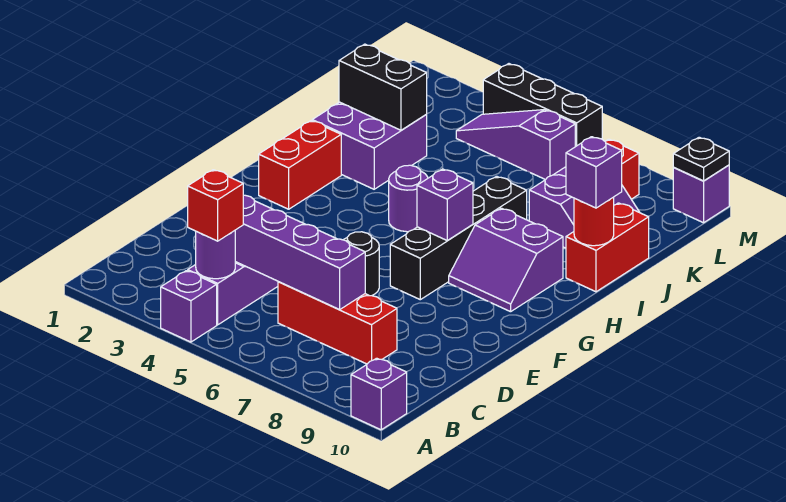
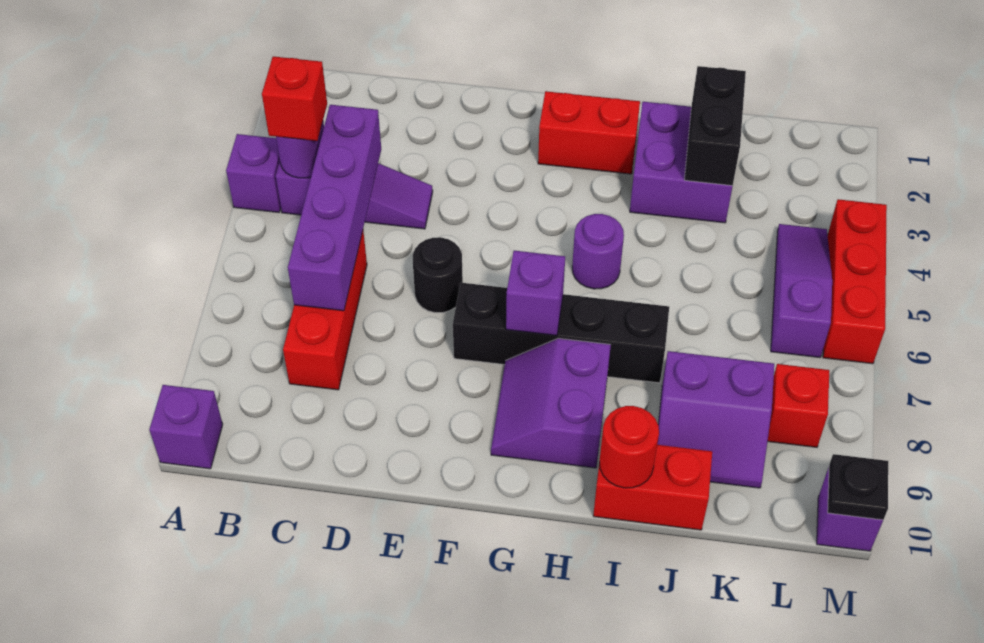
purple brick I10 level 3 -> none
black brick M4:M6 level 1 -> red brick M4:M6 level 1

